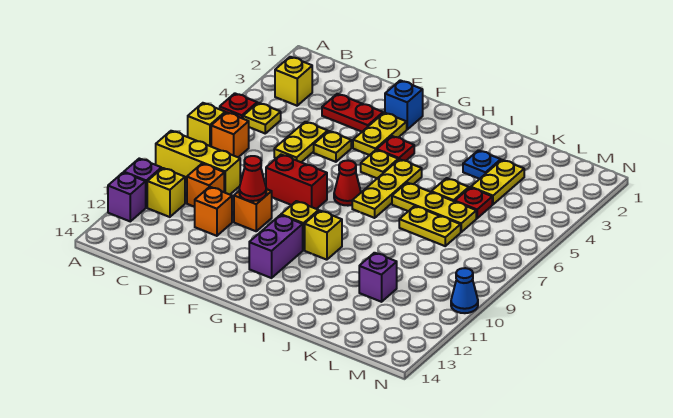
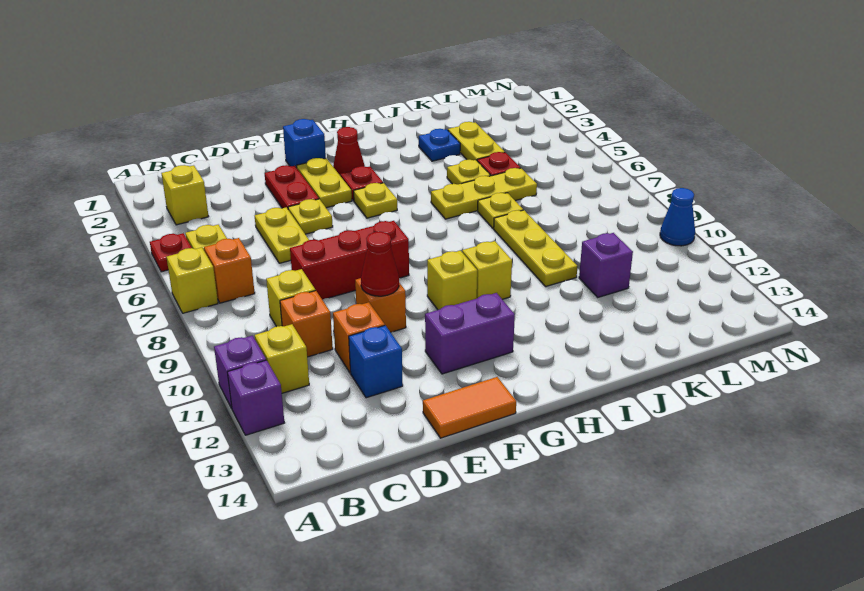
yellow brick A9:C9 level 1 -> yellow brick C9 level 1
red plate D3:E3 level 1 -> red plate E3:E4 level 1
none -> blue brick D12 level 1
red brick E8:F8 level 1 -> red brick D8:F8 level 1
none -> orange tile E14:F14 level 1
red cone G7 level 1 -> red cone G3 level 1
purple brick G11:G12 level 1 -> purple brick F12:G12 level 1
yellow plate H5:H7 level 1 -> yellow plate J8:J10 level 1
yellow plate J7:K7 level 1 -> yellow plate J7 level 1

